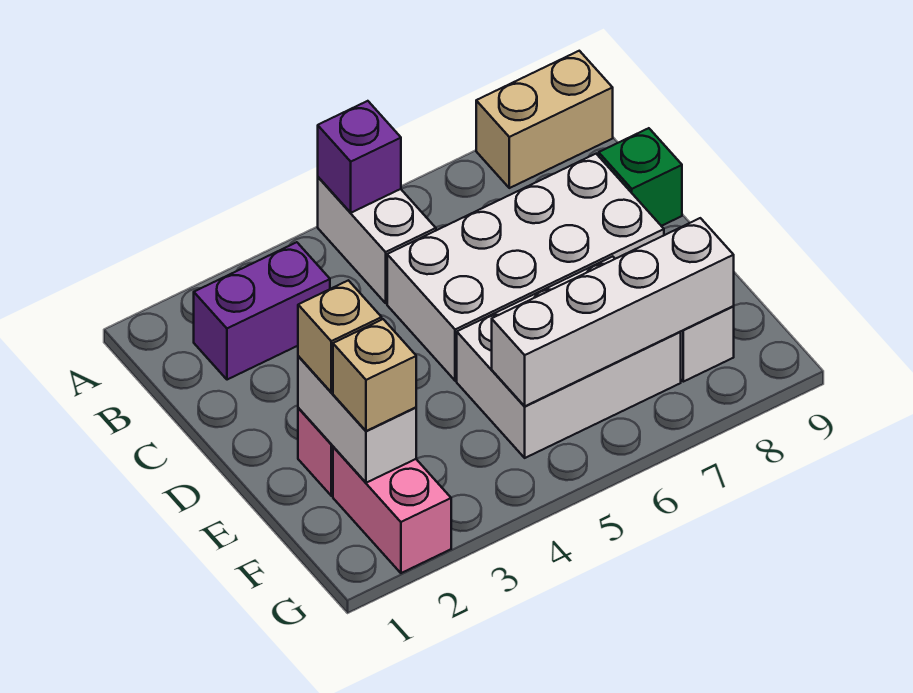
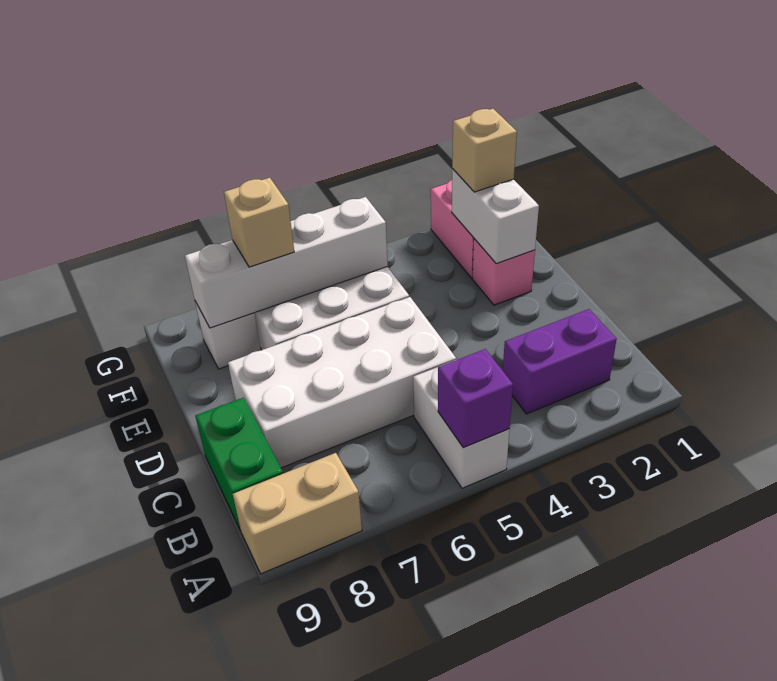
green brick C9 level 1 -> green brick B9:C9 level 1
tan brick E2 level 3 -> tan brick F7 level 3

